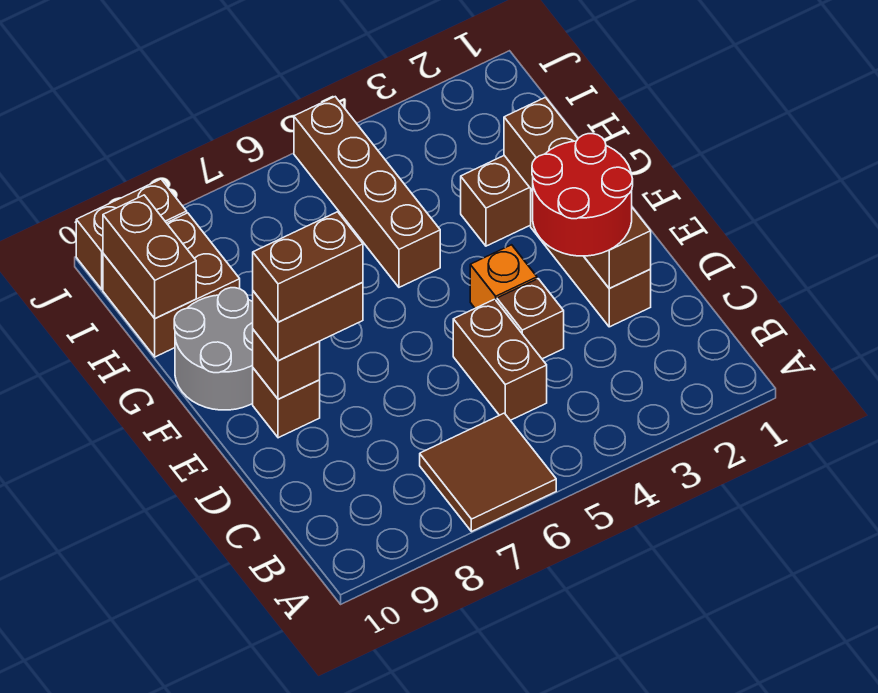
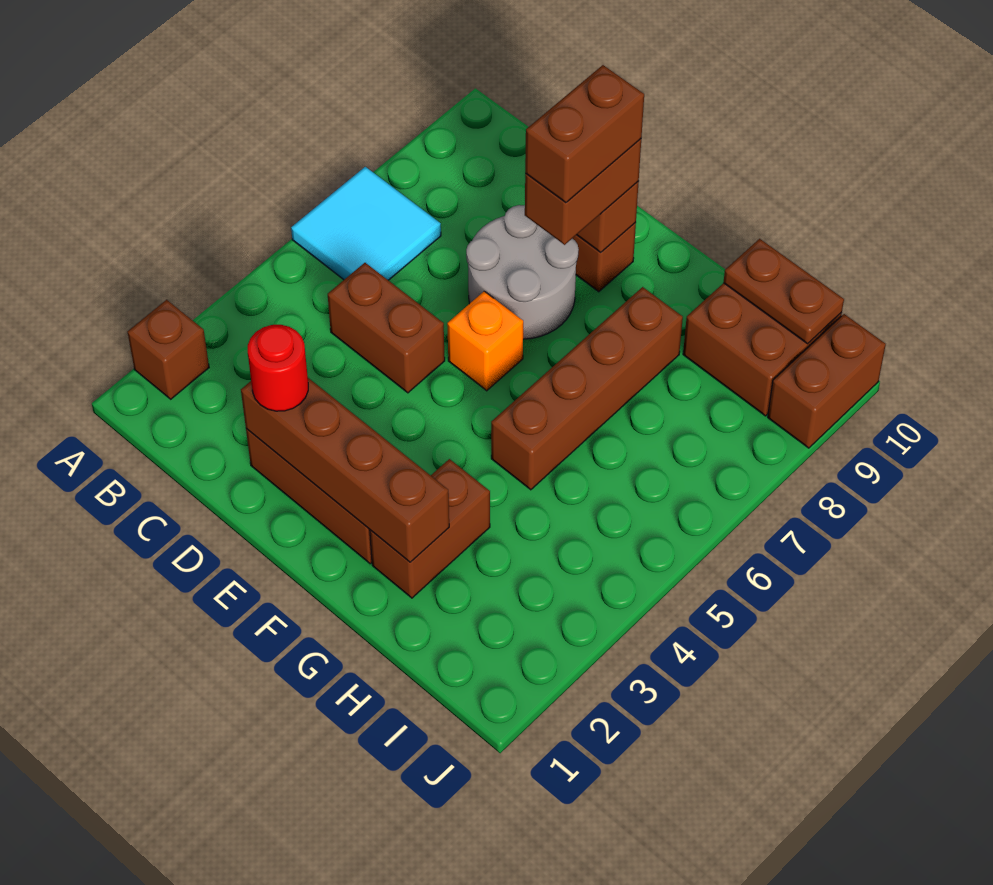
brown tile A6:B7 level 1 -> cyan tile A6:B7 level 1
red round brick D2:E3 level 3 -> red round brick D2 level 3
brown brick D4 level 1 -> brown brick A2 level 1
orange brick E4 level 1 -> orange brick E6 level 1
grey round brick F9:G10 level 1 -> grey round brick D7:E8 level 1
brown brick G5:J5 level 1 -> brown brick G5:G8 level 1
brown brick H10:I10 level 2 -> brown plate H10:I10 level 2

